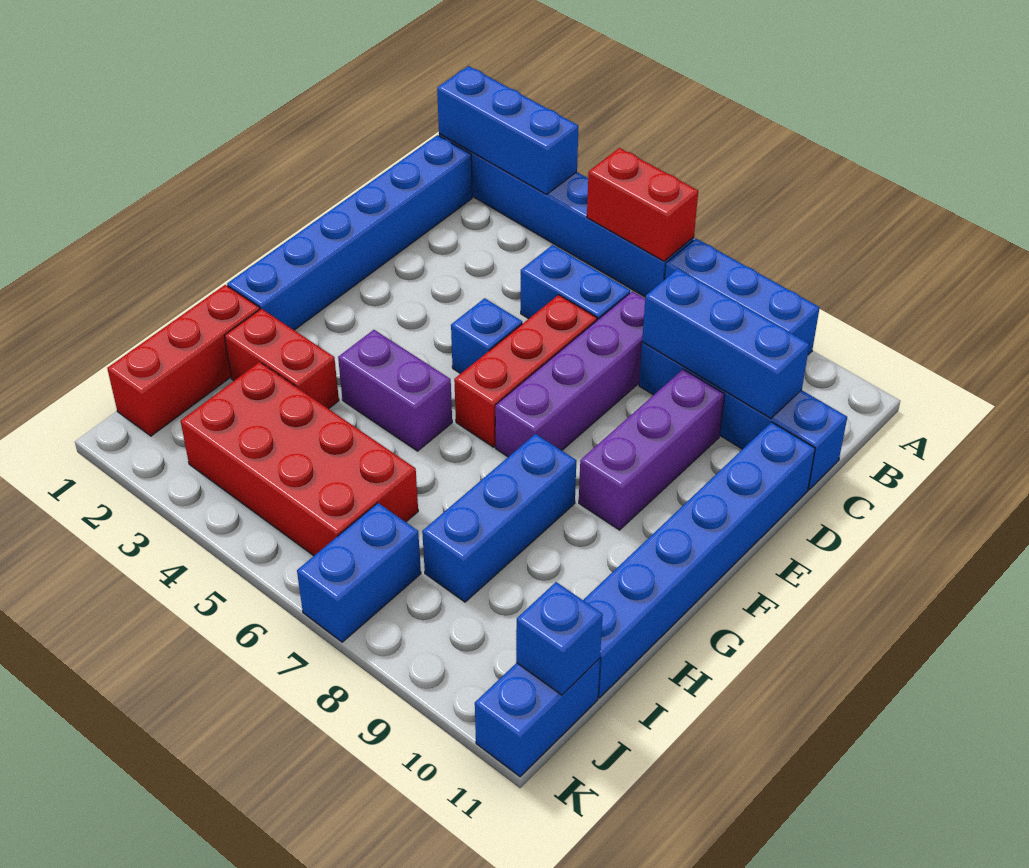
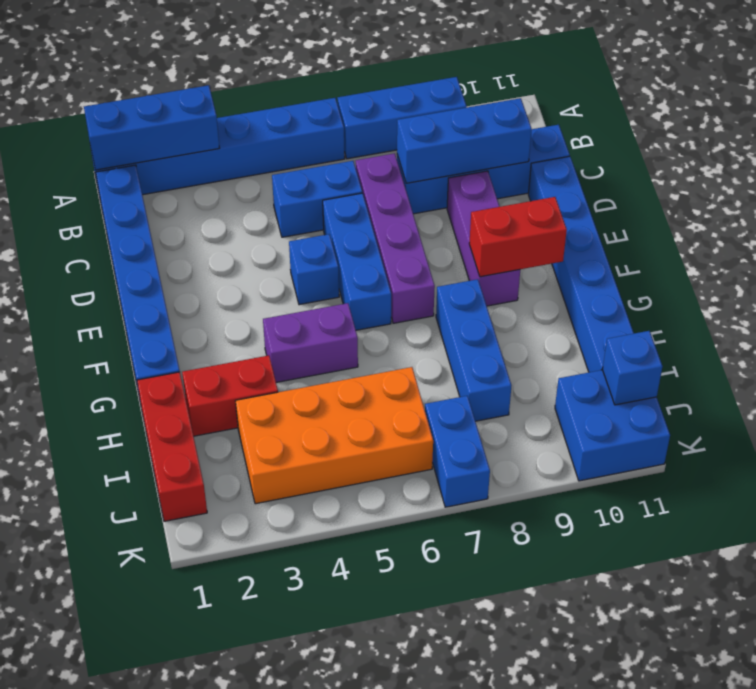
red brick A5:A6 level 2 -> red brick F9:F10 level 2
red brick D6:F6 level 1 -> blue brick D6:F6 level 1
red brick I3:J6 level 1 -> orange brick I3:J6 level 1
blue brick J11:K11 level 1 -> blue brick J10:K11 level 1

